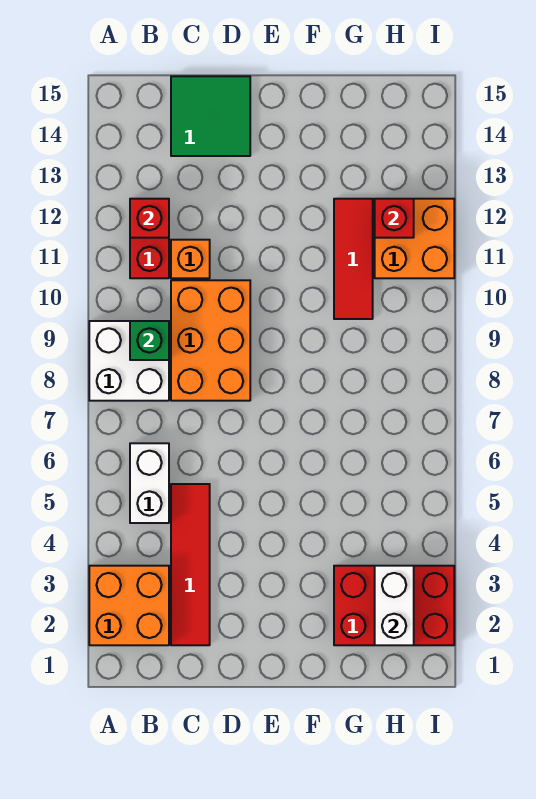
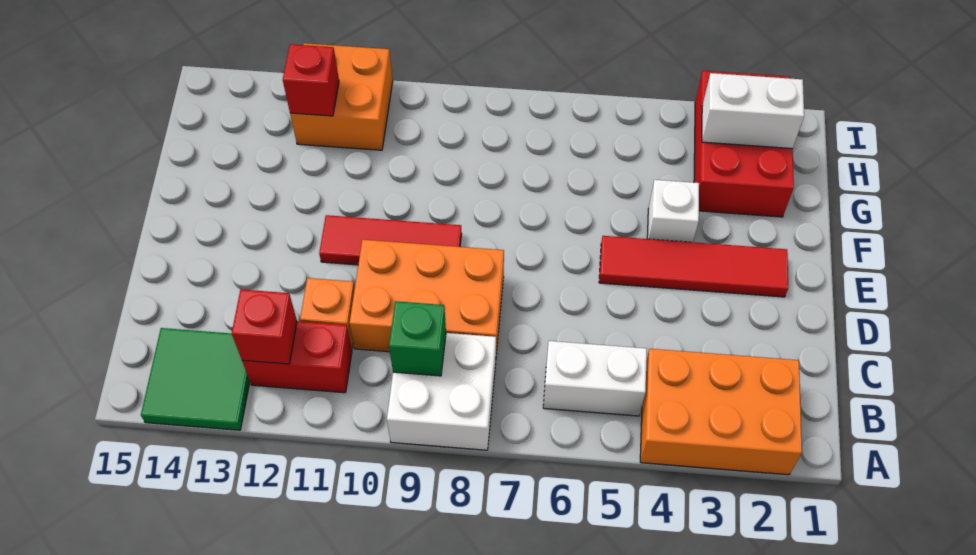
orange brick A2:B3 level 1 -> orange brick A2:B4 level 1
red tile C2:C5 level 1 -> red tile E2:E5 level 1
green tile C14:D15 level 1 -> green tile A13:B14 level 1
none -> white brick F4 level 1
red tile G10:G12 level 1 -> red tile E9:E11 level 1

